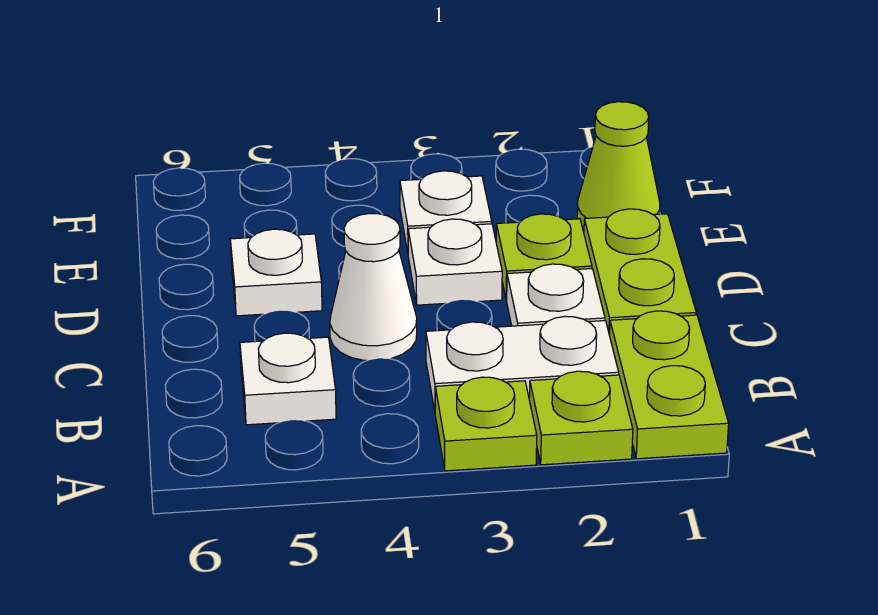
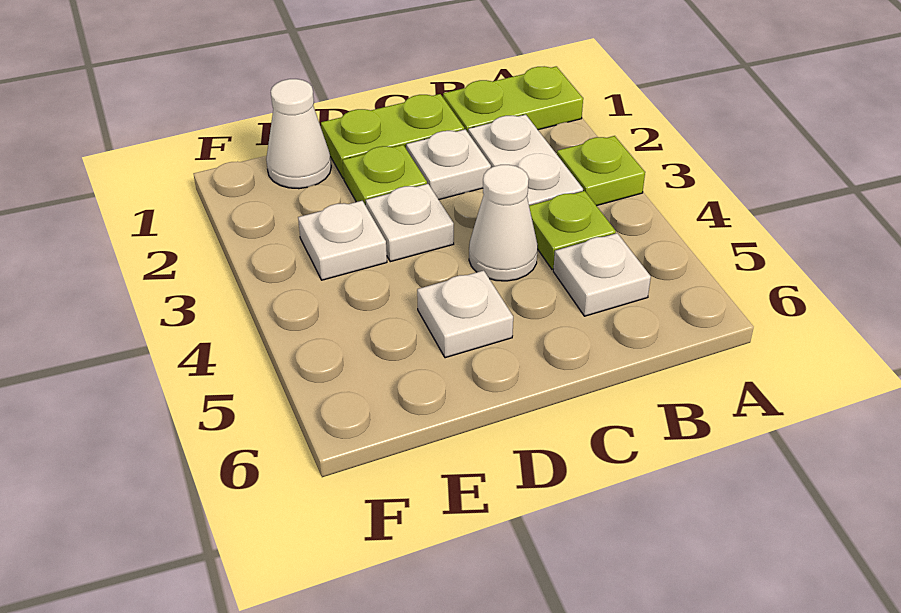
lime plate A2 level 1 -> lime plate B4 level 1
lime cone E1 level 1 -> white cone E1 level 1

